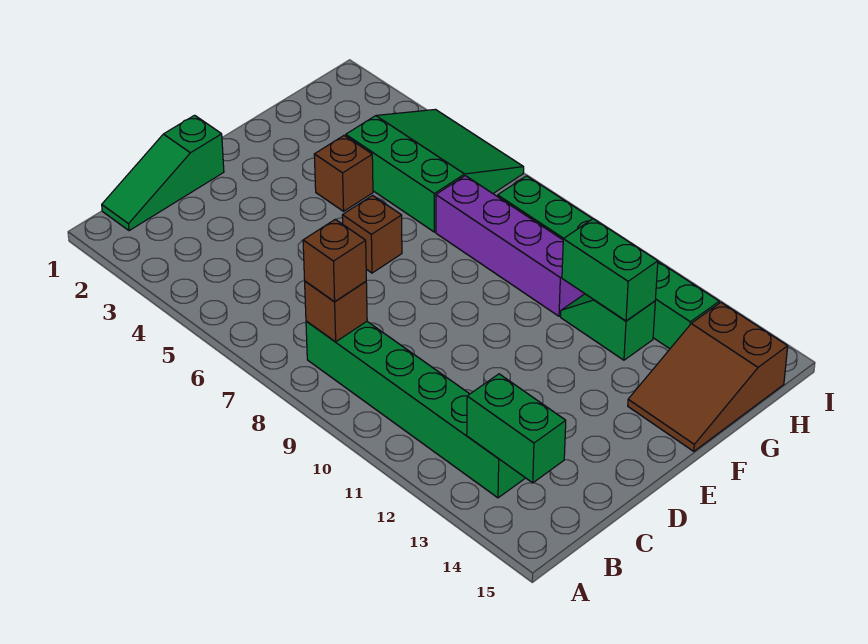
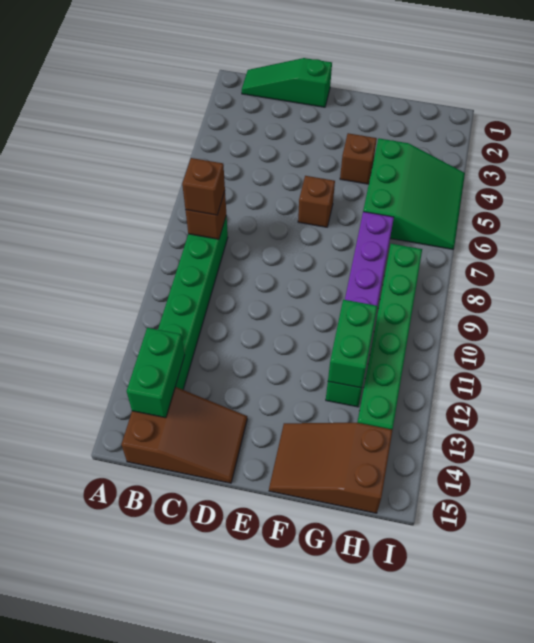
none -> brown slope B14:D15 level 1 top B

